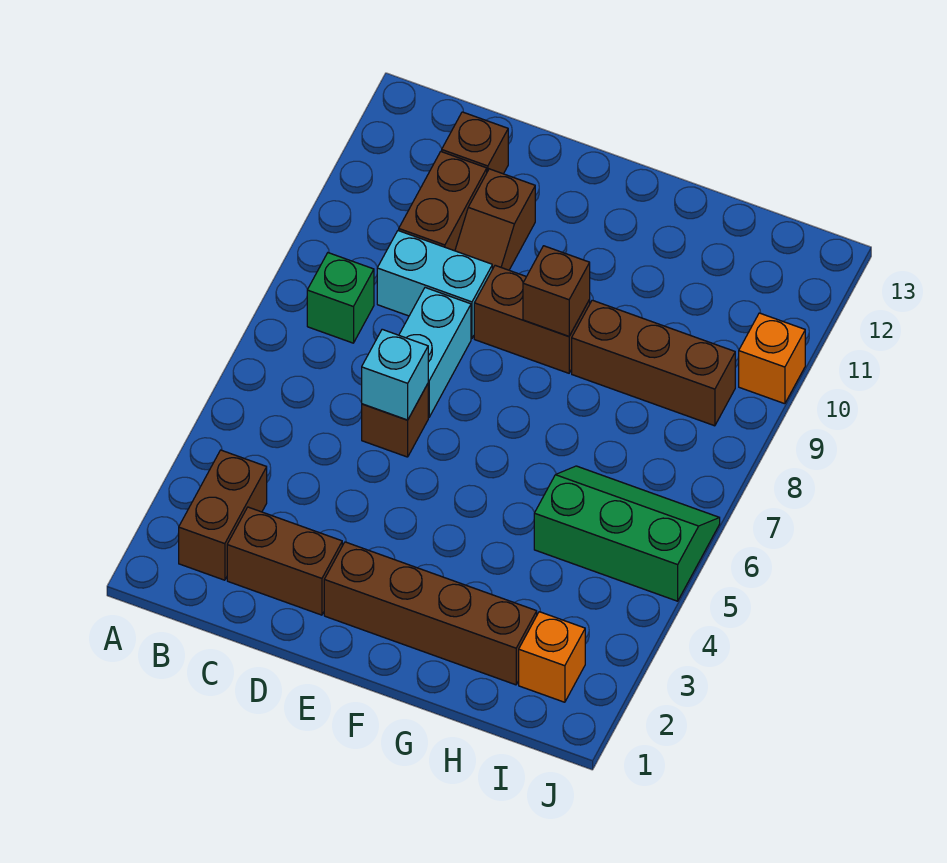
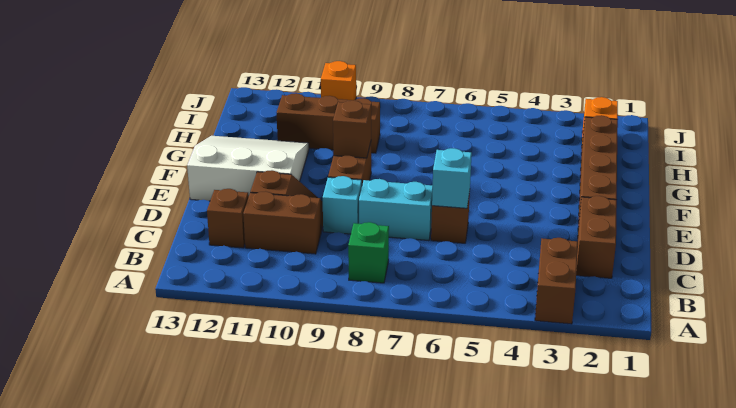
brown brick B2:B3 level 1 -> brown brick A3:B3 level 1
cyan brick C9:D9 level 1 -> cyan brick D9 level 1
none -> white slope E11:G13 level 1 top E
brown brick G9:I9 level 1 -> brown brick H9:H11 level 1
green slope H5:J6 level 1 top 5 -> none

